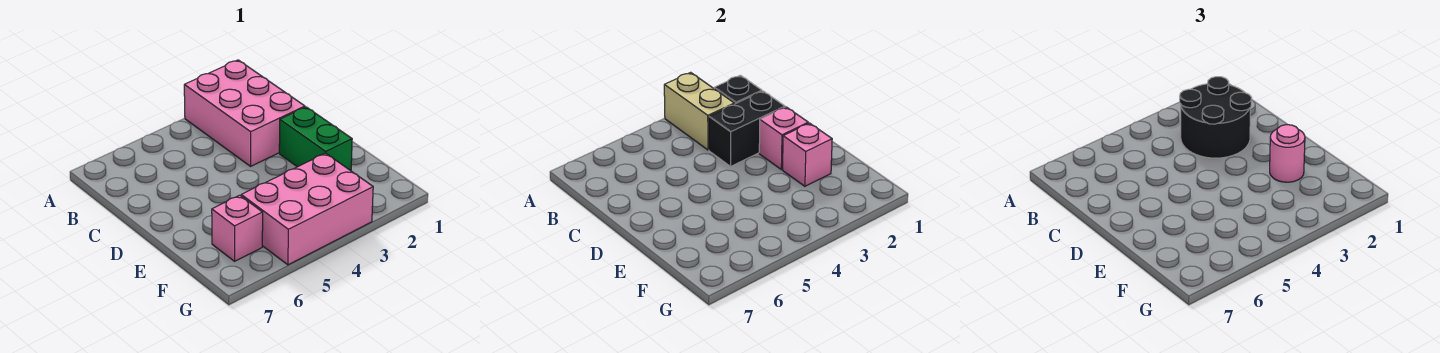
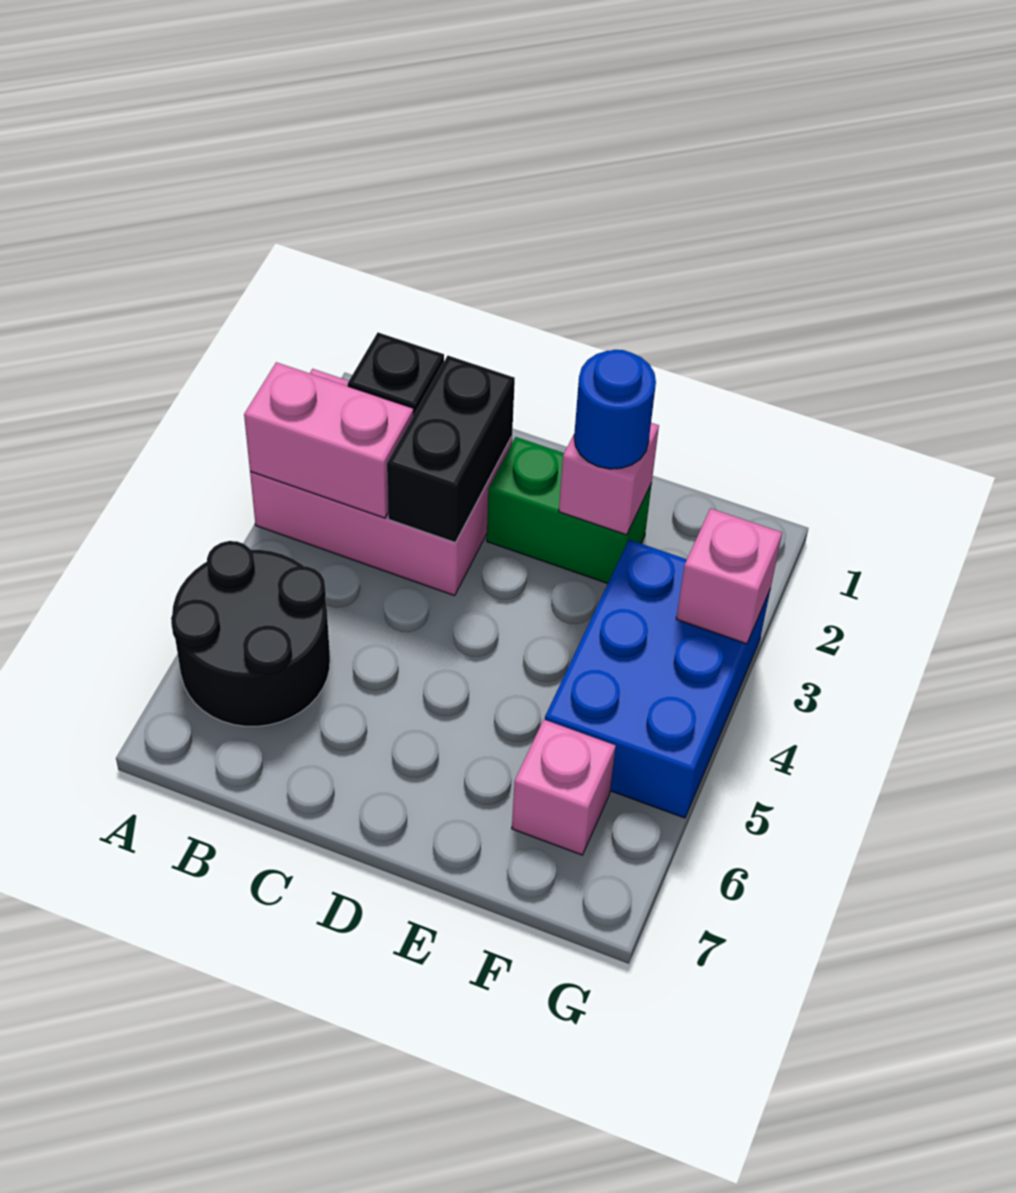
tan brick A3:B3 level 2 -> pink brick A3:B3 level 2
black round brick B2:C3 level 3 -> black round brick A5:B6 level 1
pink brick D2 level 2 -> pink brick G3 level 2
pink round brick E2 level 3 -> blue round brick E2 level 3
pink brick F3:G5 level 1 -> blue brick F3:G5 level 1

